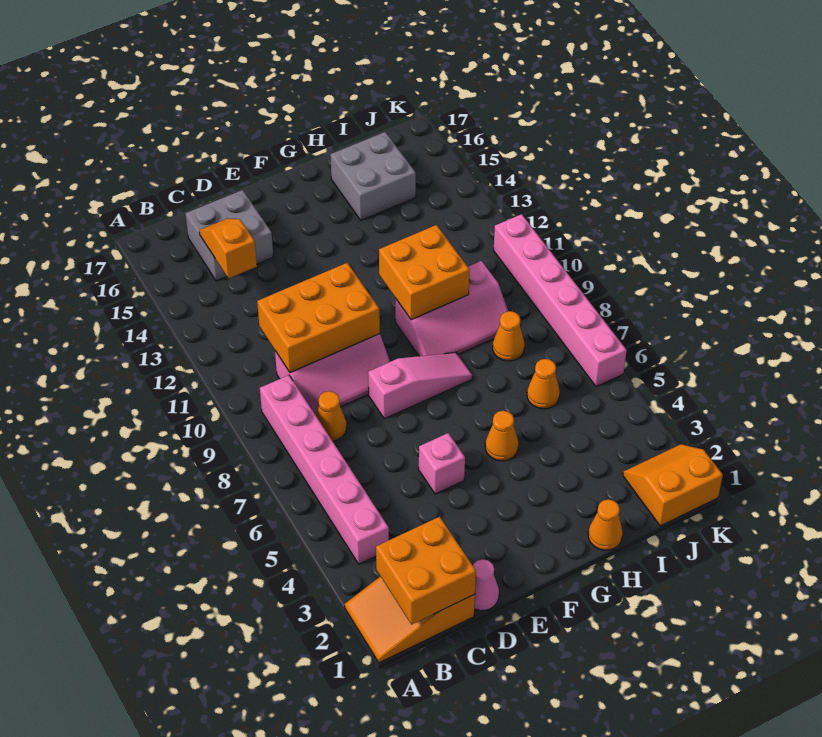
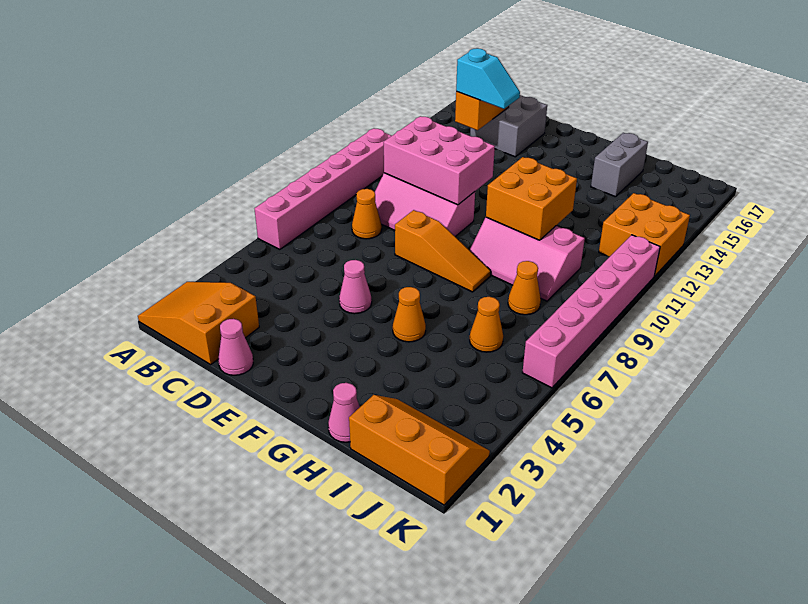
orange brick B1:C2 level 2 -> orange brick J12:K13 level 1
pink brick B4:B9 level 1 -> pink brick A6:A11 level 1
orange brick C10:E11 level 2 -> pink brick C10:E11 level 2
none -> cyan slope C14:D14 level 3 top C
pink brick E5 level 1 -> pink cone E5 level 1
pink slope E8:G8 level 1 top E -> orange slope E8:G8 level 1 top E
orange cone H1 level 1 -> pink cone H1 level 1
grey brick H15:I16 level 1 -> grey brick H15:H16 level 1
orange slope J1:K2 level 1 top 1 -> orange slope I1:K2 level 1 top 1

